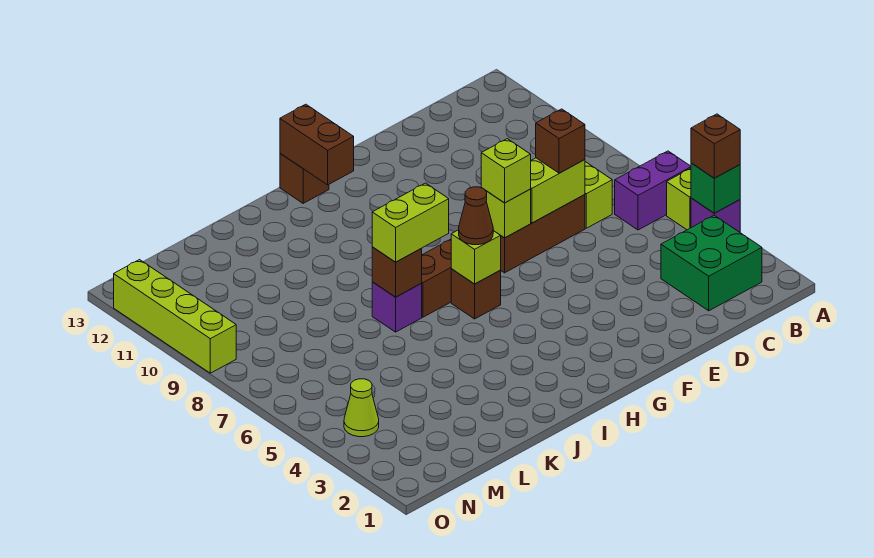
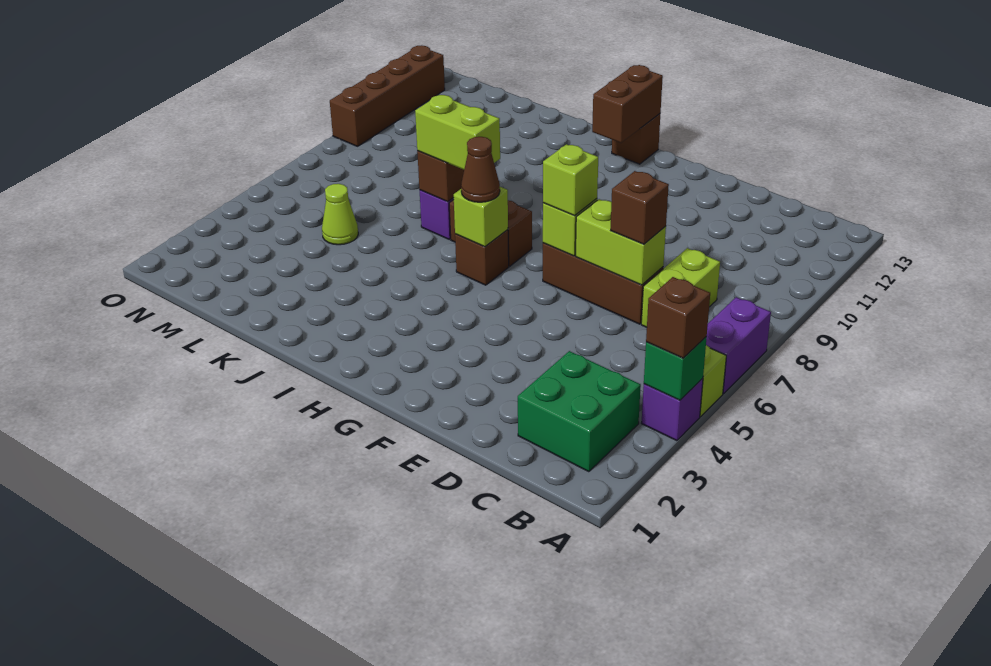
purple brick A6:B6 level 1 -> purple brick A6:A7 level 1
lime cone N4 level 1 -> lime cone L5 level 1
lime brick O9:O12 level 1 -> brown brick O9:O12 level 1

